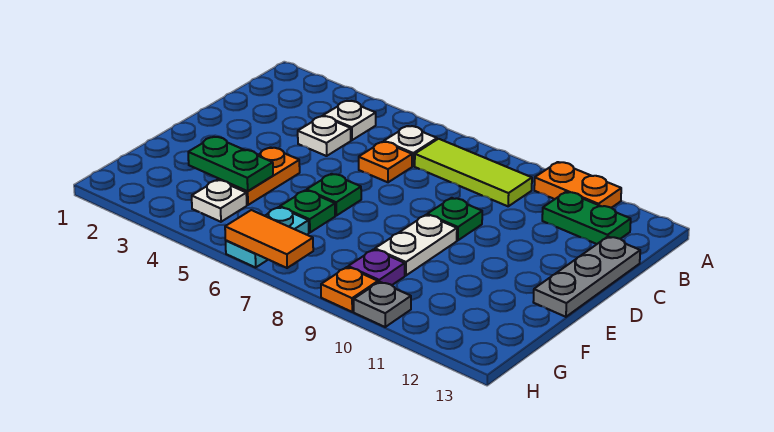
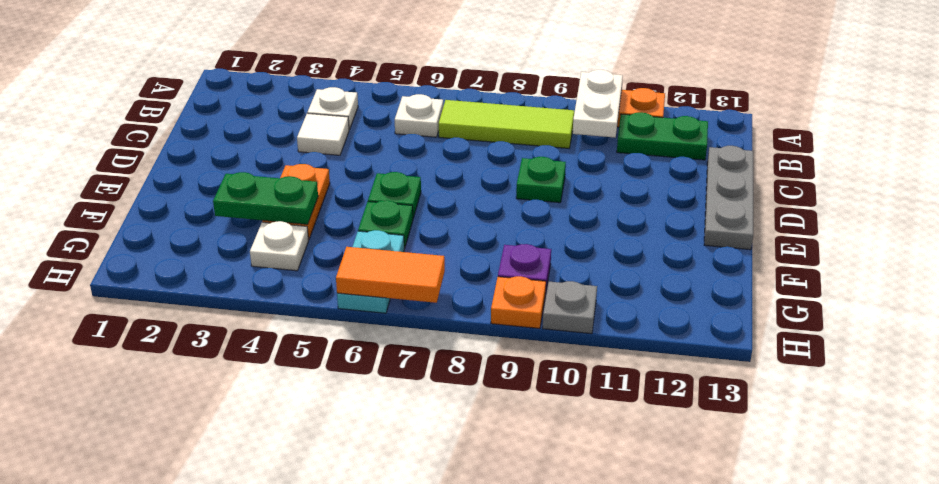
white plate C4 level 1 -> white tile C4 level 1
orange plate C6 level 1 -> none
white plate E9:F9 level 1 -> white plate A10:B10 level 2

